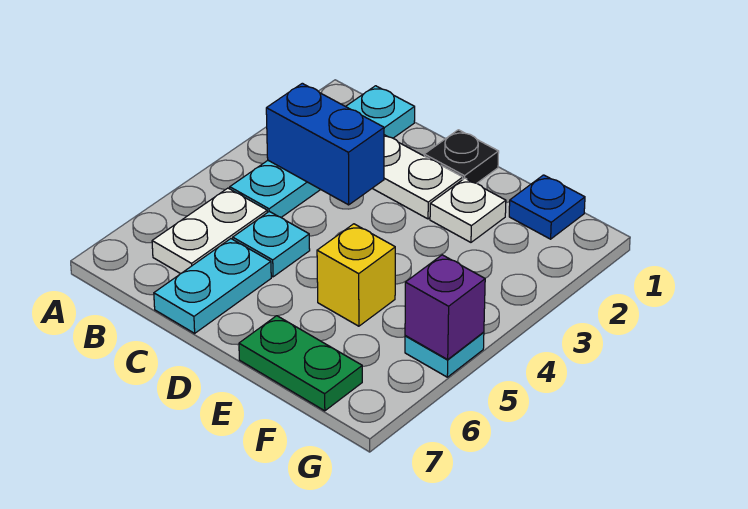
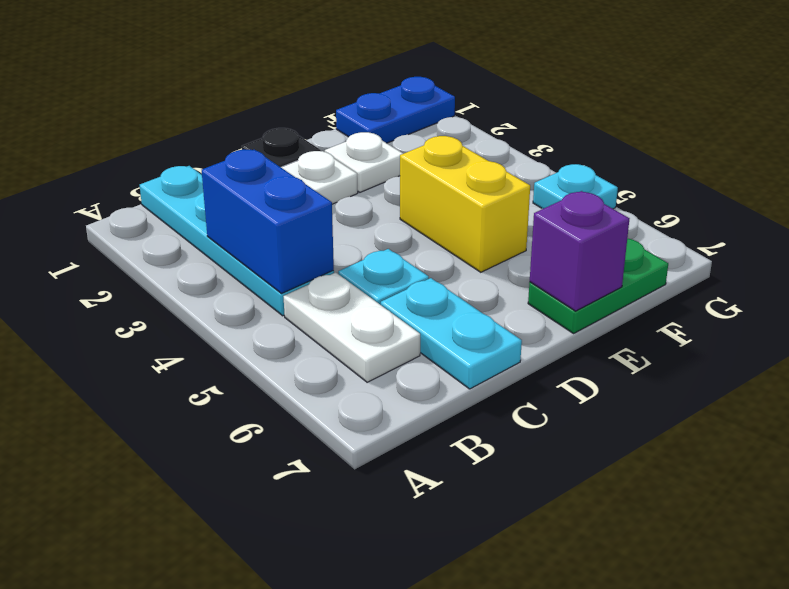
blue brick B3:C3 level 2 -> blue brick B3:B4 level 2
yellow brick E5 level 1 -> yellow brick E4:E5 level 1
blue plate F1 level 1 -> blue plate F1:G1 level 1
purple brick G5 level 2 -> purple brick E7 level 2

